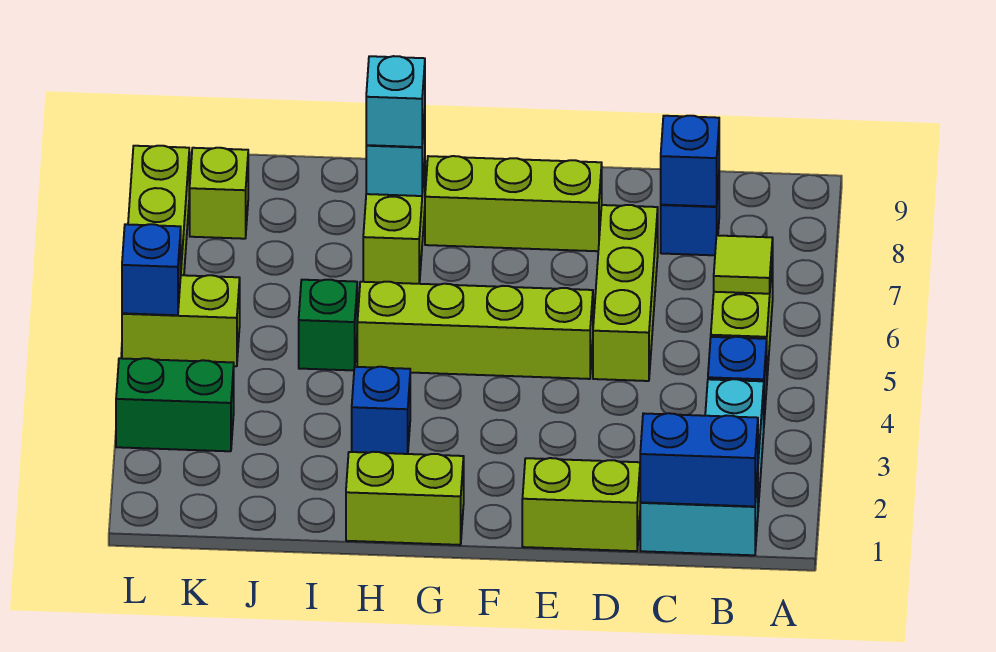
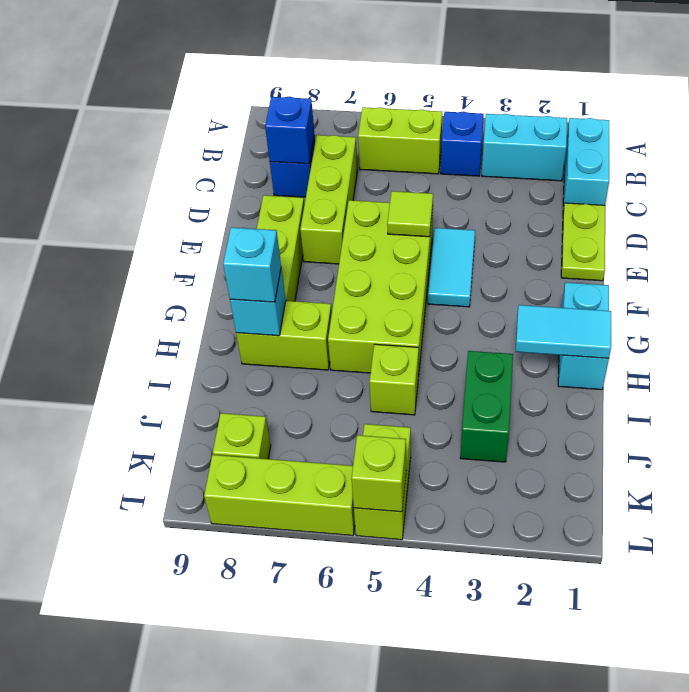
blue brick B1:C1 level 2 -> none
lime tile B6 level 2 -> lime tile E5 level 2
lime brick D1:E1 level 1 -> lime plate D1:E1 level 1
lime brick D5:D7 level 1 -> lime brick C7:E7 level 1
none -> cyan tile E4:F4 level 1
lime brick E5:H5 level 1 -> lime brick E5:H6 level 1
lime brick G1:H1 level 1 -> cyan brick G1:H1 level 1
none -> cyan tile H1:H2 level 2
blue brick H3 level 1 -> none
green brick I5 level 1 -> lime brick I5 level 1
green brick K3:L3 level 1 -> green brick I3:J3 level 1
blue brick L5 level 2 -> lime brick L5 level 2

